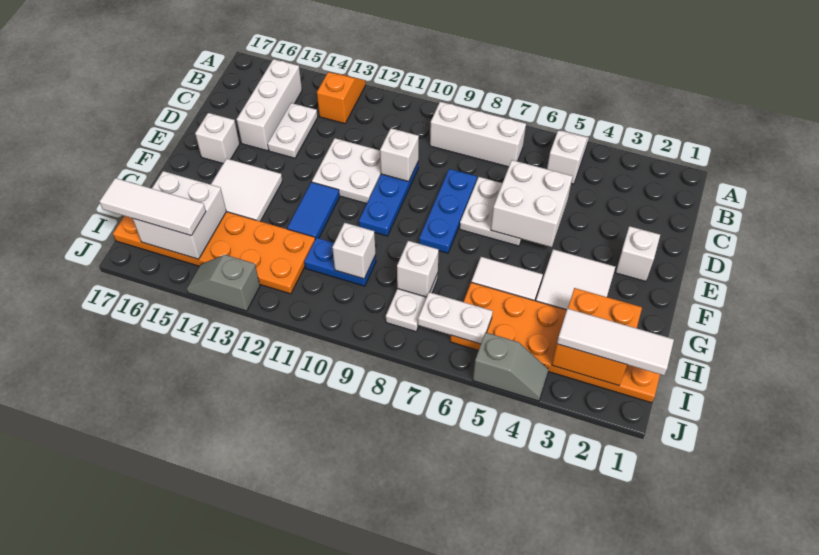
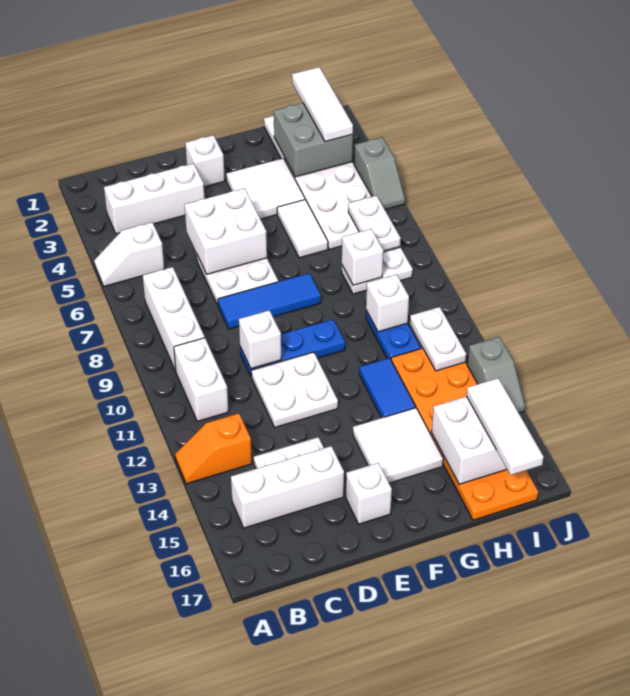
none -> white brick B3:D3 level 1
none -> white brick B10:B11 level 1
blue plate D8:F8 level 1 -> blue tile D8:F8 level 1
blue tile F12:G12 level 1 -> blue tile G12:G13 level 1
orange plate H1:I6 level 1 -> white plate H1:I6 level 1
orange brick H2:I3 level 2 -> grey brick H2:I3 level 2
none -> white plate I11:I12 level 2
grey slope J4:J5 level 1 top 5 -> grey slope J4:J5 level 1 top 4

